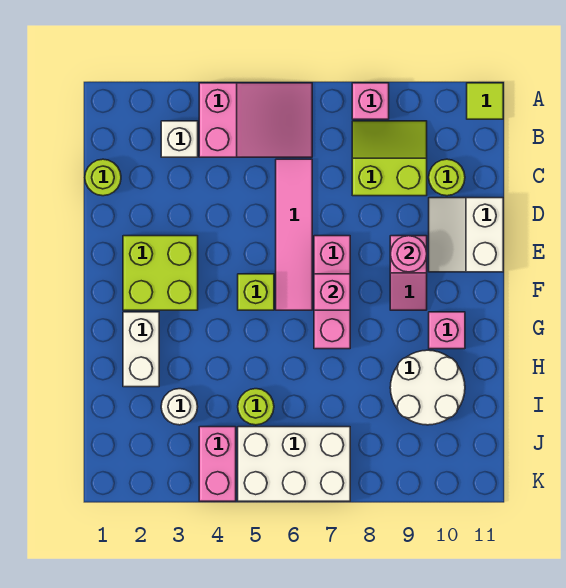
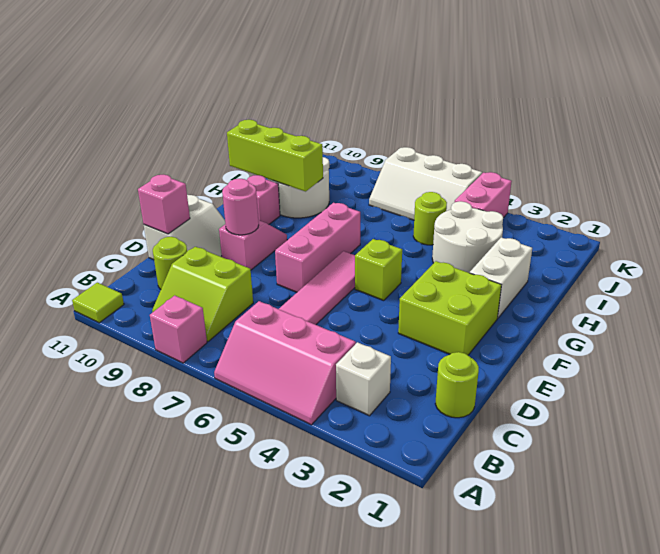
pink slope A4:B6 level 1 top 4 -> pink slope A4:B6 level 1 top B
pink brick F7 level 2 -> pink brick D11 level 2
none -> lime brick H9:H11 level 2
white round brick I3 level 1 -> white round brick H3:I4 level 1
white brick J5:K7 level 1 -> white slope J5:K7 level 1 top K

